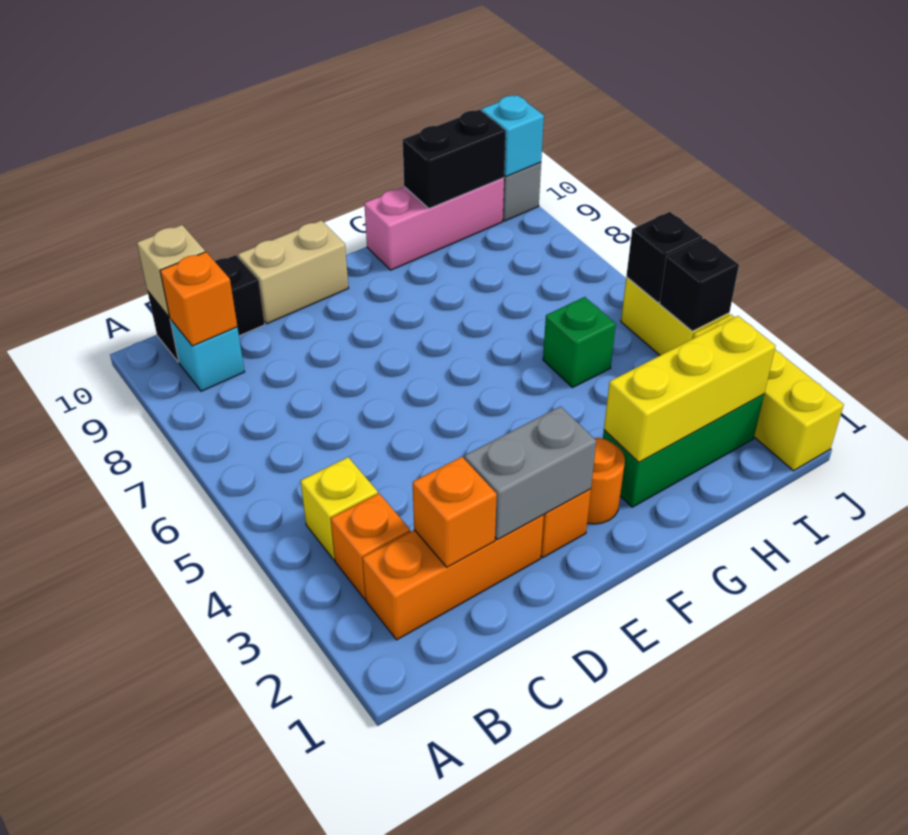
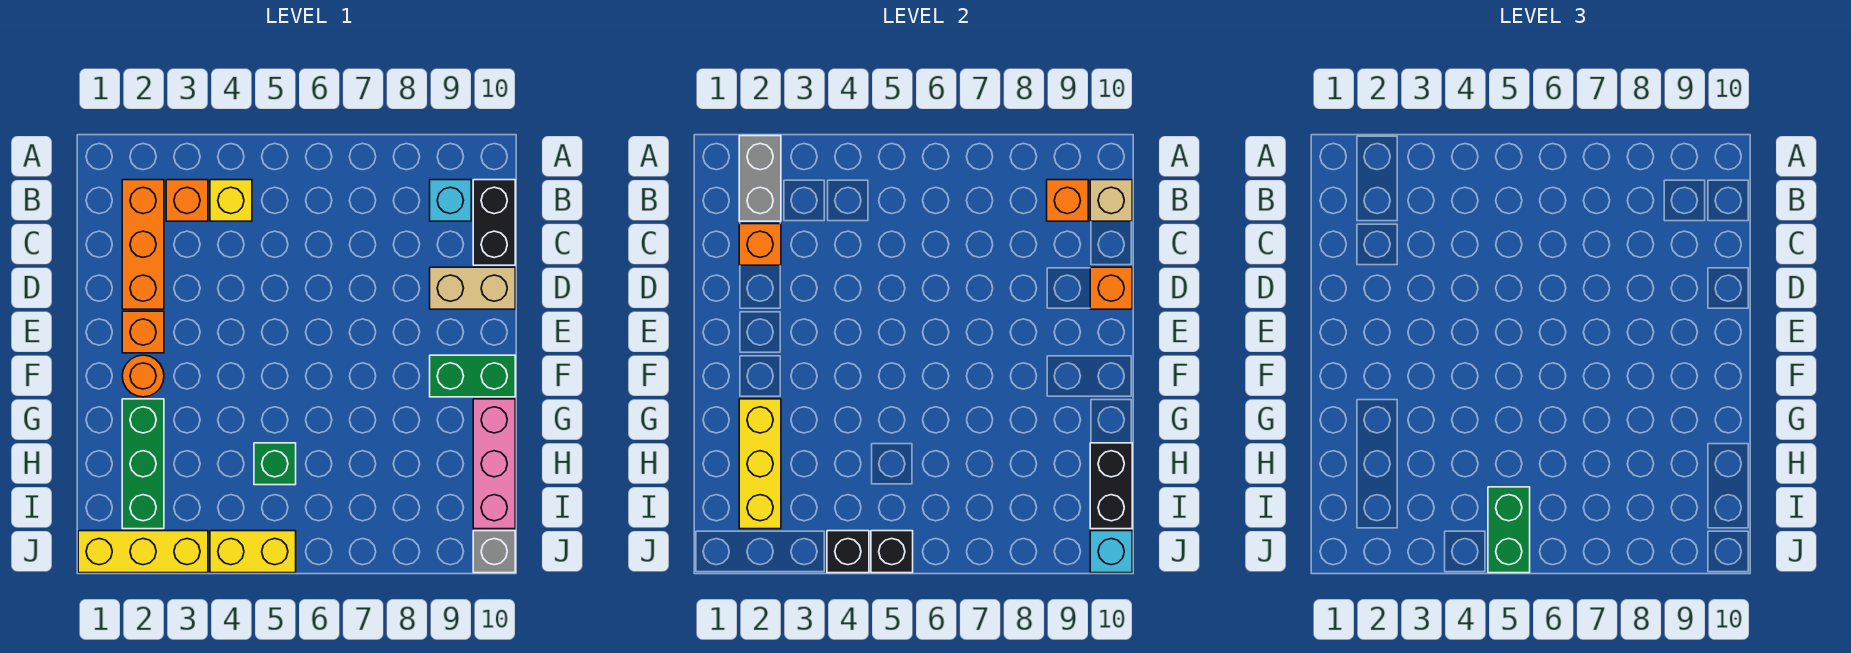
grey brick D2:E2 level 2 -> grey brick A2:B2 level 2
tan brick D10:E10 level 1 -> tan brick D9:D10 level 1
none -> orange brick D10 level 2
none -> green brick F9:F10 level 1
none -> green brick I5:J5 level 3

